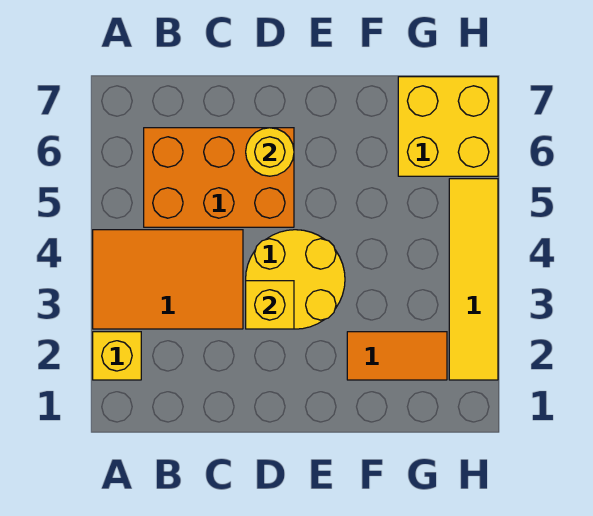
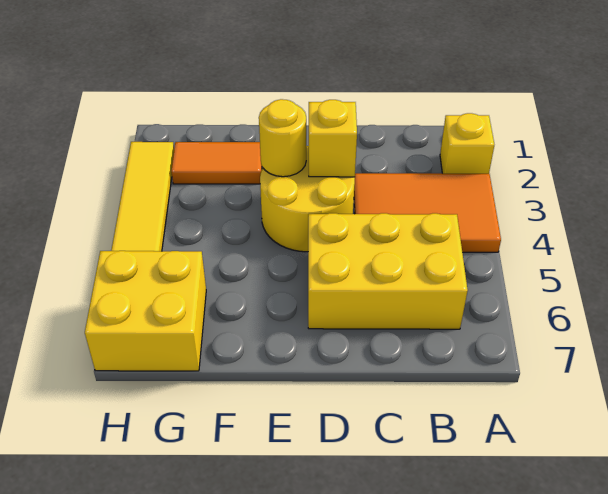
orange brick B5:D6 level 1 -> yellow brick B5:D6 level 1
yellow round brick D6 level 2 -> yellow round brick E3 level 2

